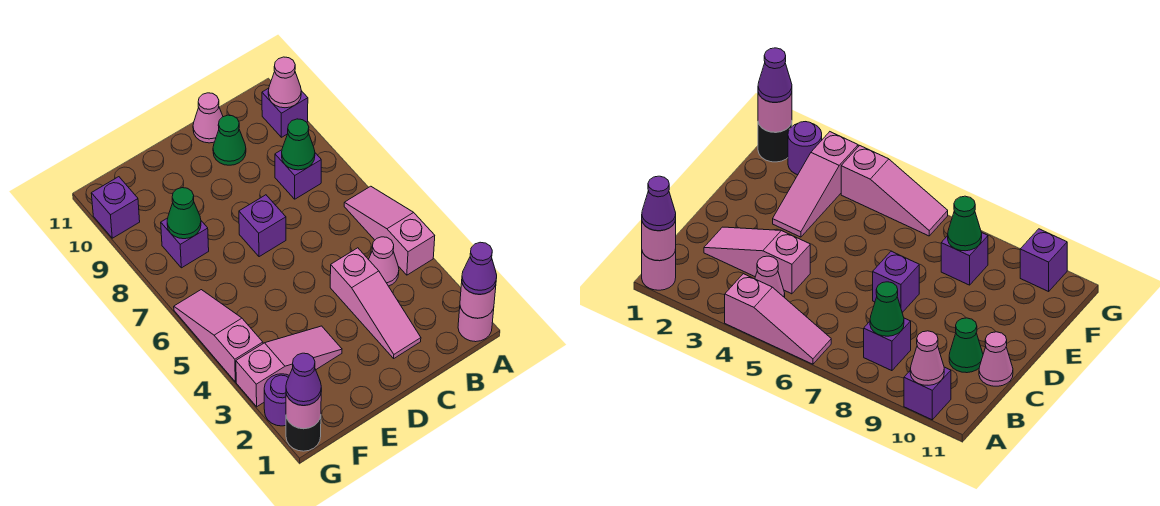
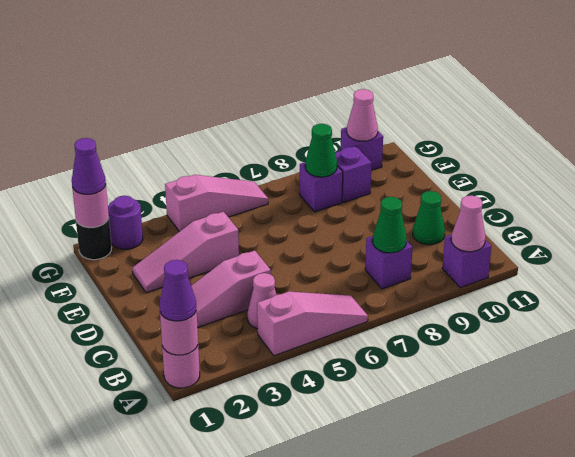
pink cone C11 level 1 -> pink cone G10 level 2
purple brick D7 level 1 -> purple brick F9 level 1
pink slope E3:G3 level 1 top G -> pink slope E2:E4 level 1 top 4

